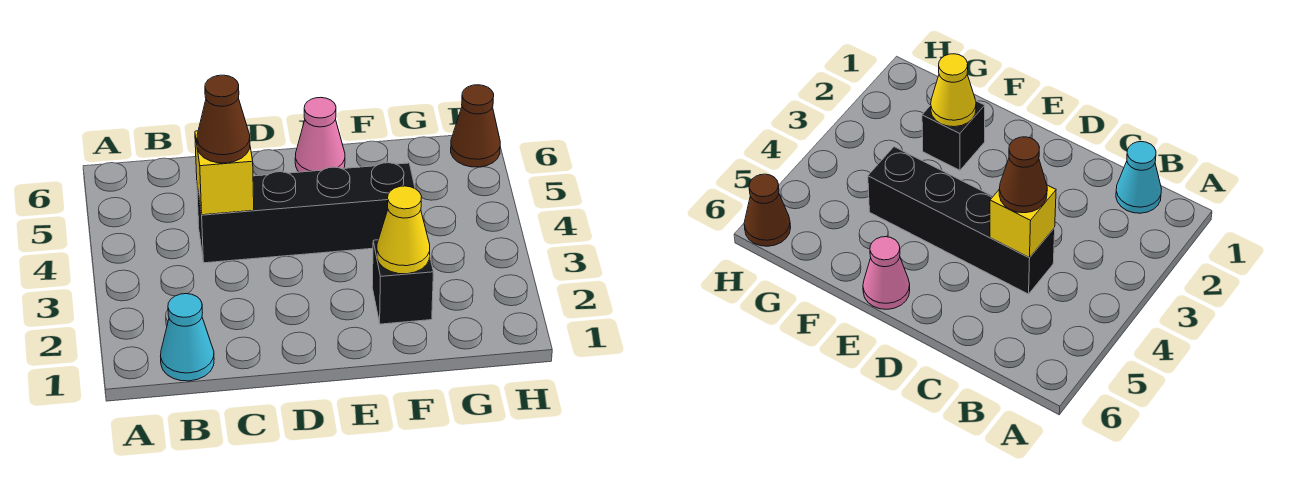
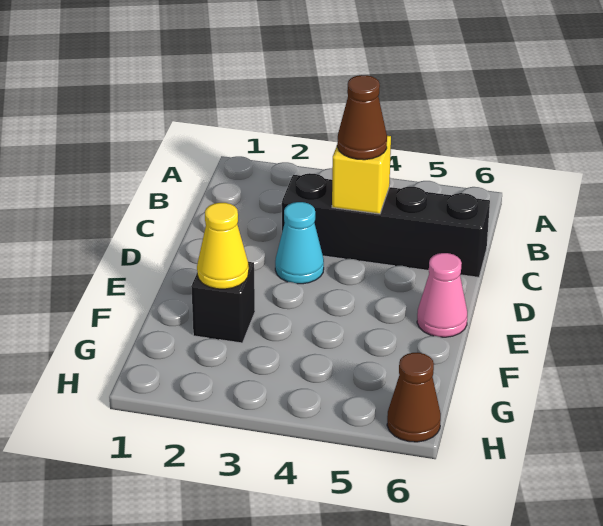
cyan cone B1 level 1 -> cyan cone D3 level 1
black brick C4:F4 level 1 -> black brick C3:C6 level 1

